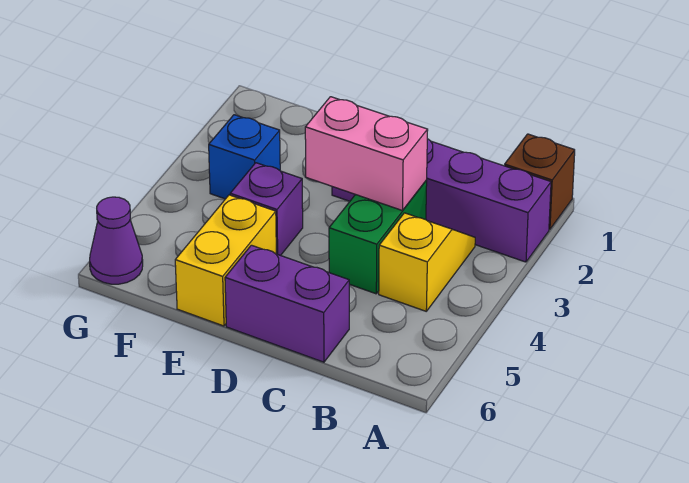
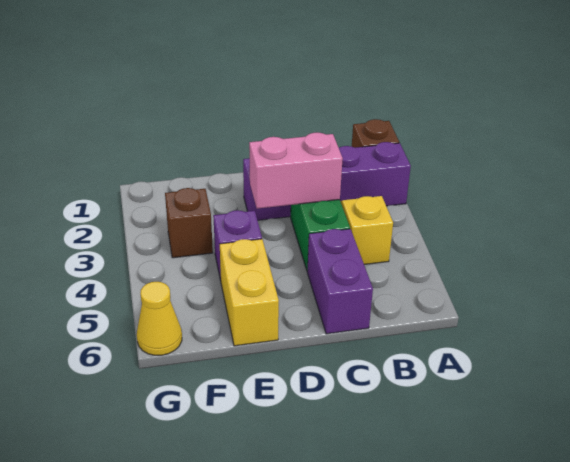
purple brick C6:D6 level 1 -> purple brick C5:C6 level 1
blue brick F3 level 1 -> brown brick F3 level 1
purple cone G6 level 1 -> yellow cone G6 level 1

